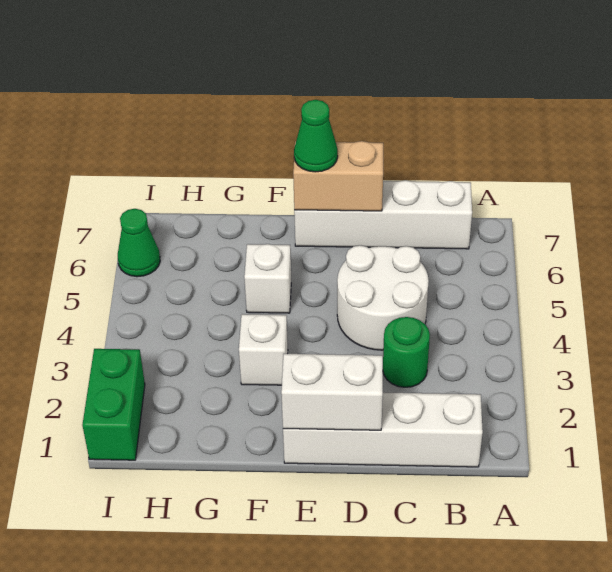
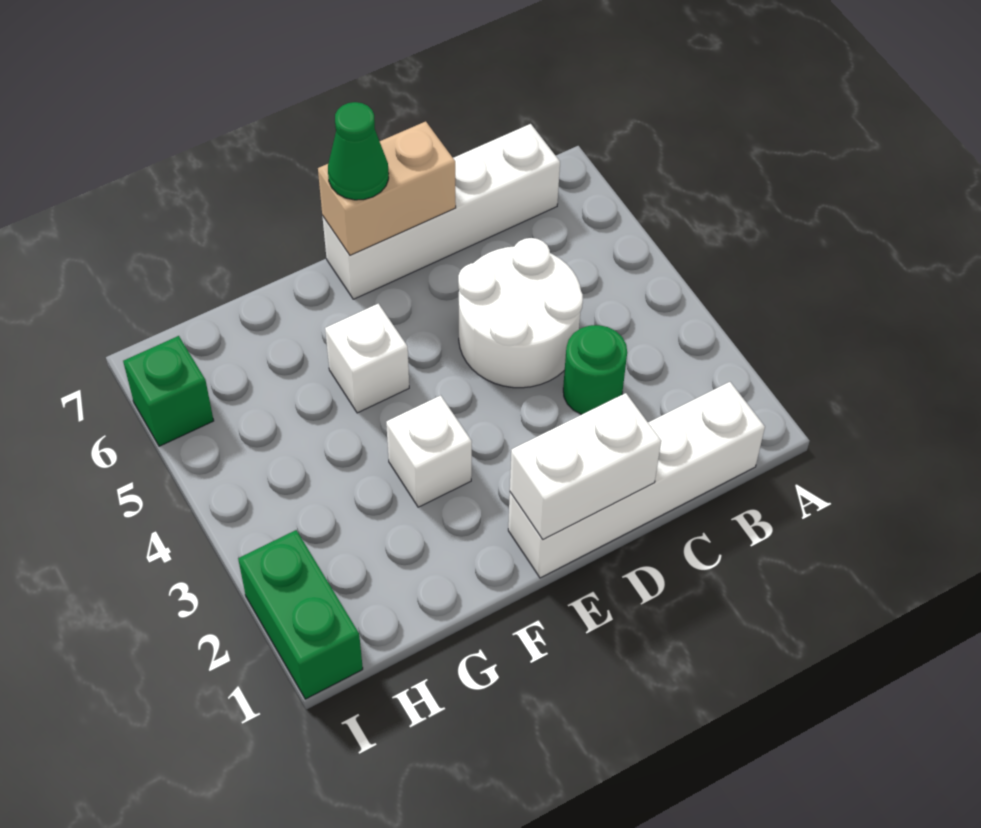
green cone I6 level 1 -> green brick I6 level 1

